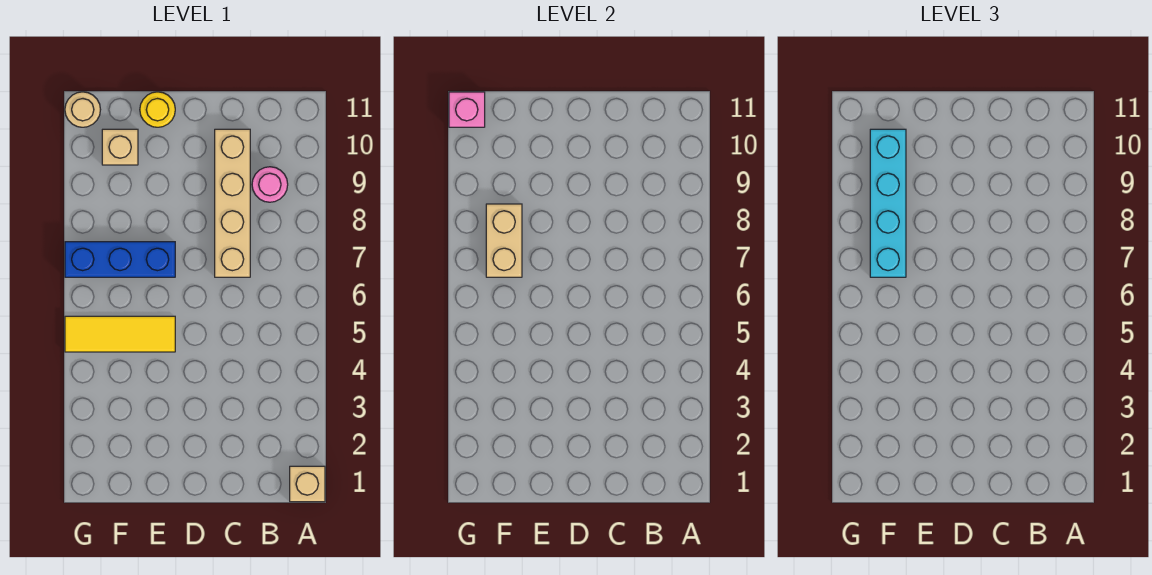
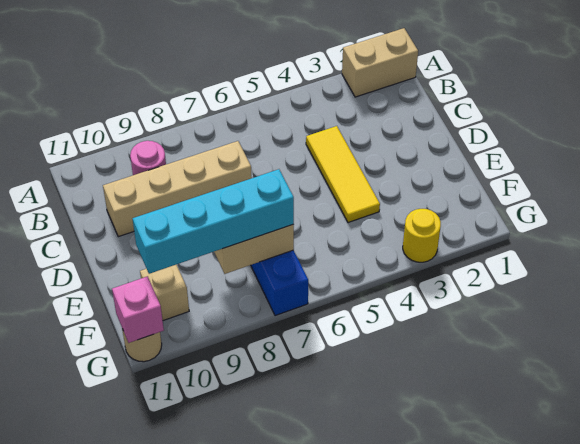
tan brick A1 level 1 -> tan brick A1:A2 level 1
yellow tile E5:G5 level 1 -> yellow tile C4:E4 level 1
yellow round brick E11 level 1 -> yellow round brick G3 level 1

